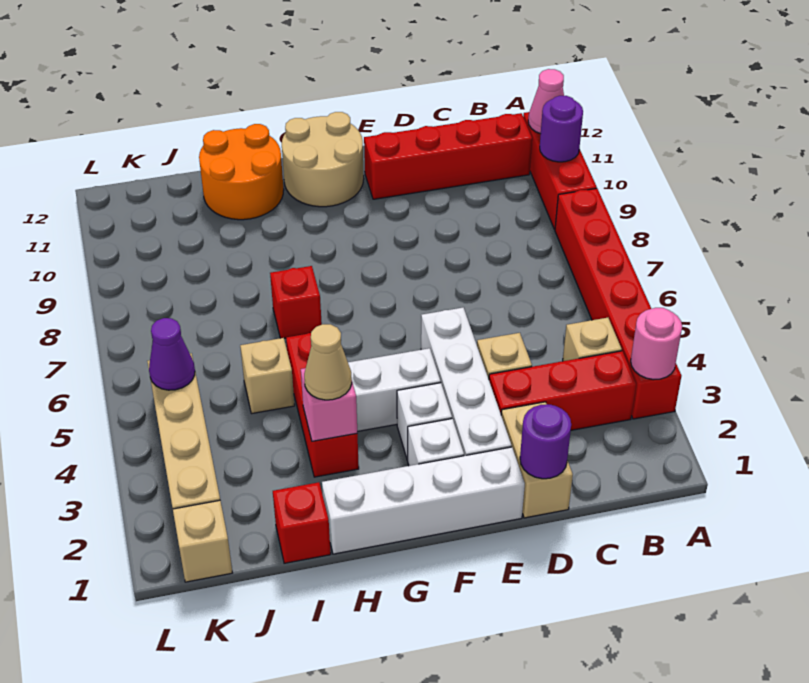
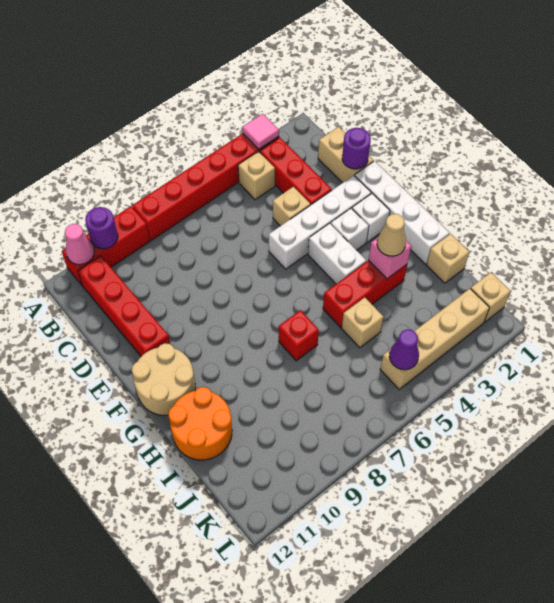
pink round brick A3 level 2 -> pink tile A3 level 2
tan brick D1:D2 level 1 -> tan brick C1:D1 level 1
red brick I1 level 1 -> tan brick I1 level 1

